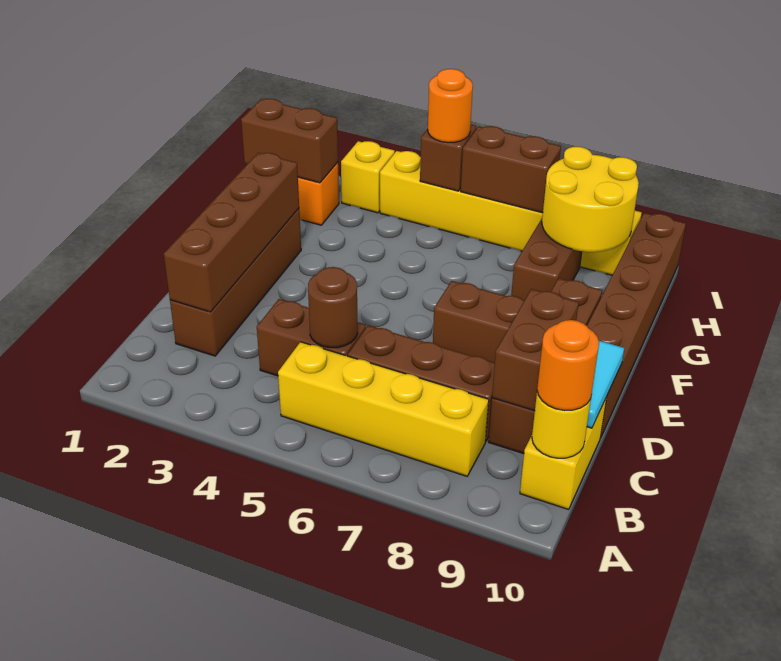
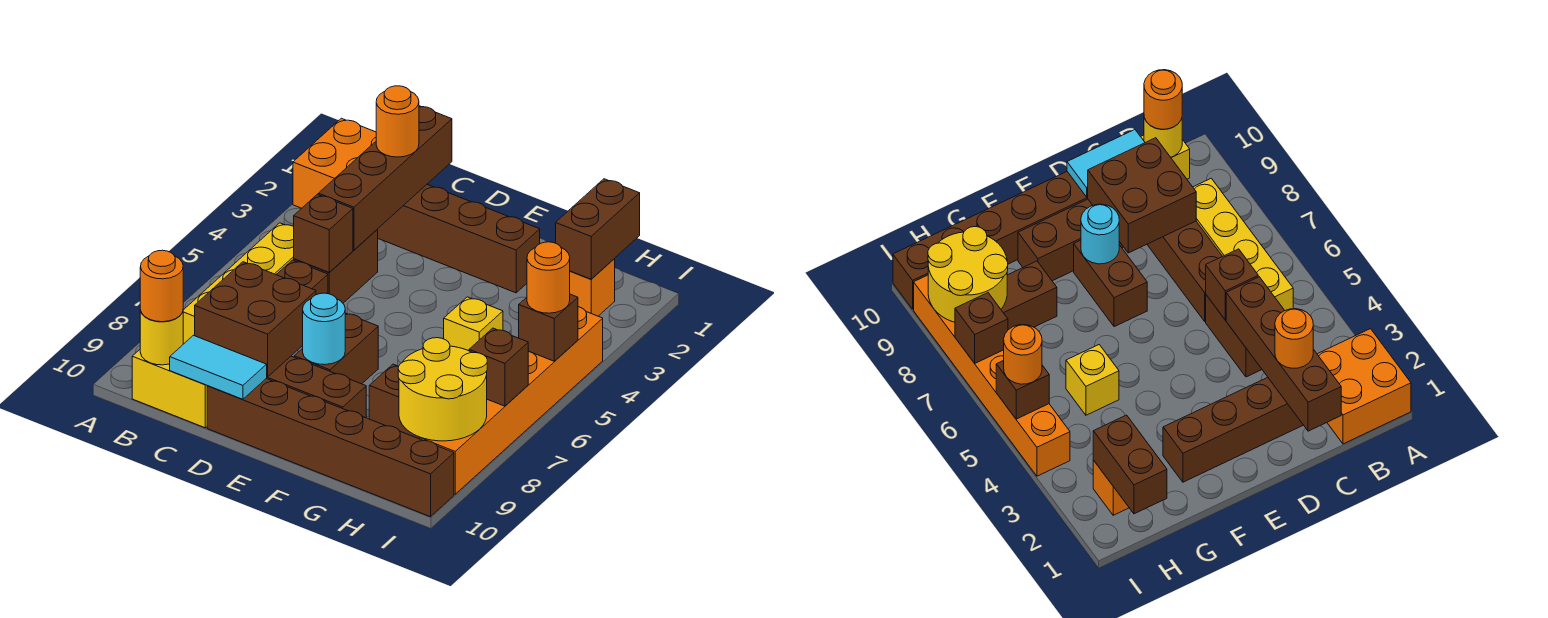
none -> orange brick A1:B2 level 1
brown brick C2:F2 level 2 -> brown brick C1:C4 level 2
none -> orange round brick C2 level 3
brown round brick C5 level 2 -> brown brick C5 level 2
brown brick C9:D9 level 2 -> brown brick C8:D9 level 2
none -> cyan round brick E8 level 2
yellow brick I3 level 1 -> yellow brick G5 level 1
yellow brick I4:I9 level 1 -> orange brick I4:I9 level 1
brown brick I6:I7 level 2 -> brown brick I7 level 2

